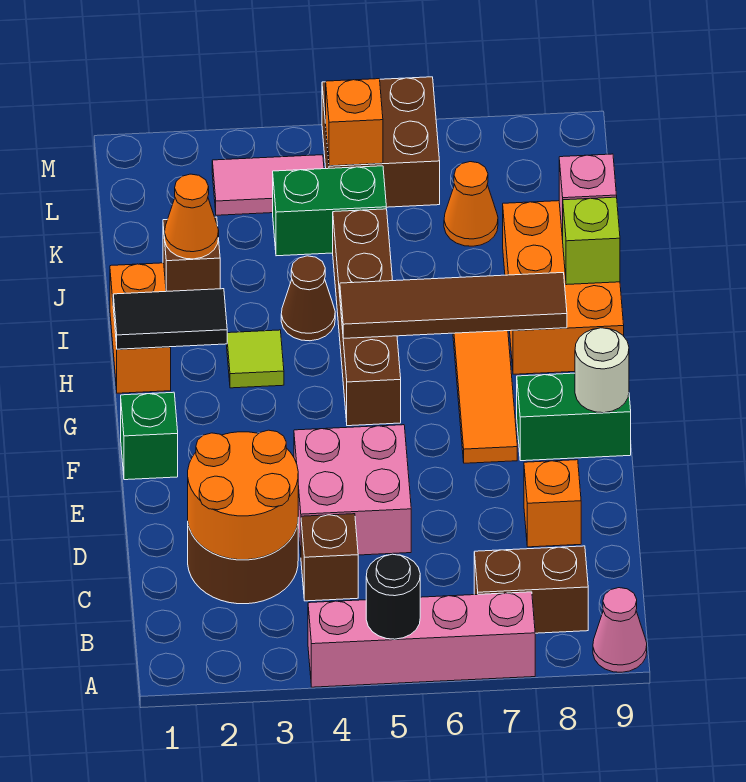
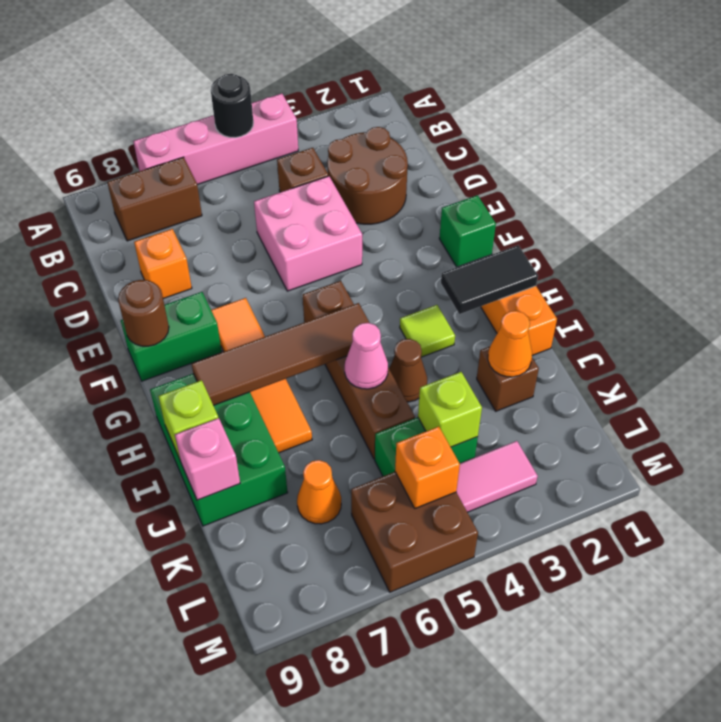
pink cone A9 level 1 -> pink cone I5 level 2
orange round brick C2:D3 level 2 -> none
white round brick F9 level 2 -> brown round brick F9 level 2
orange brick H8:J9 level 1 -> green brick H8:J9 level 1
none -> lime brick K4 level 2

